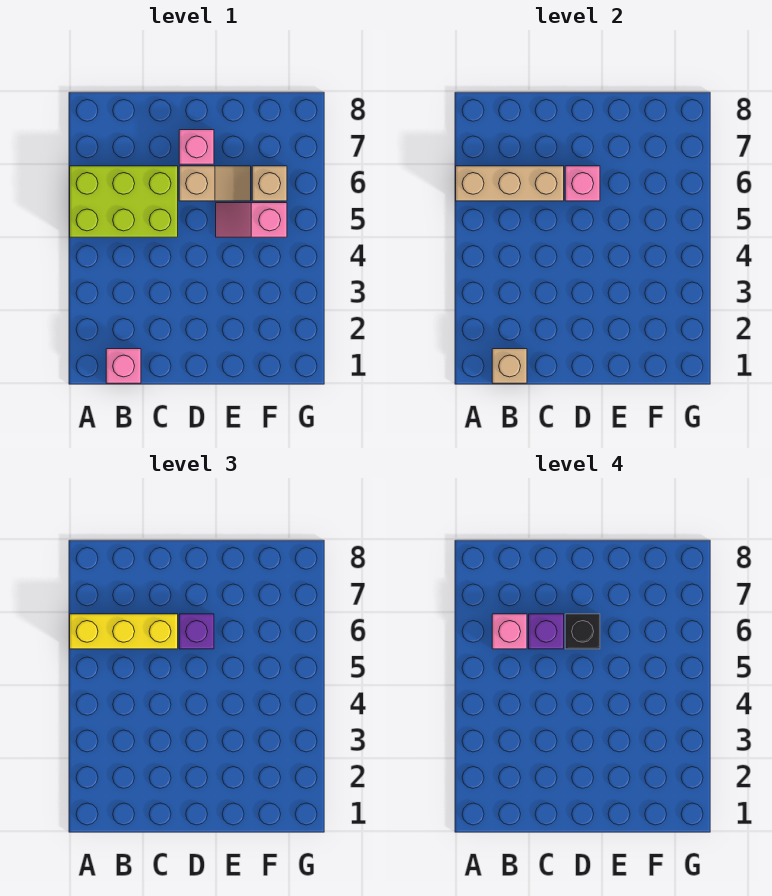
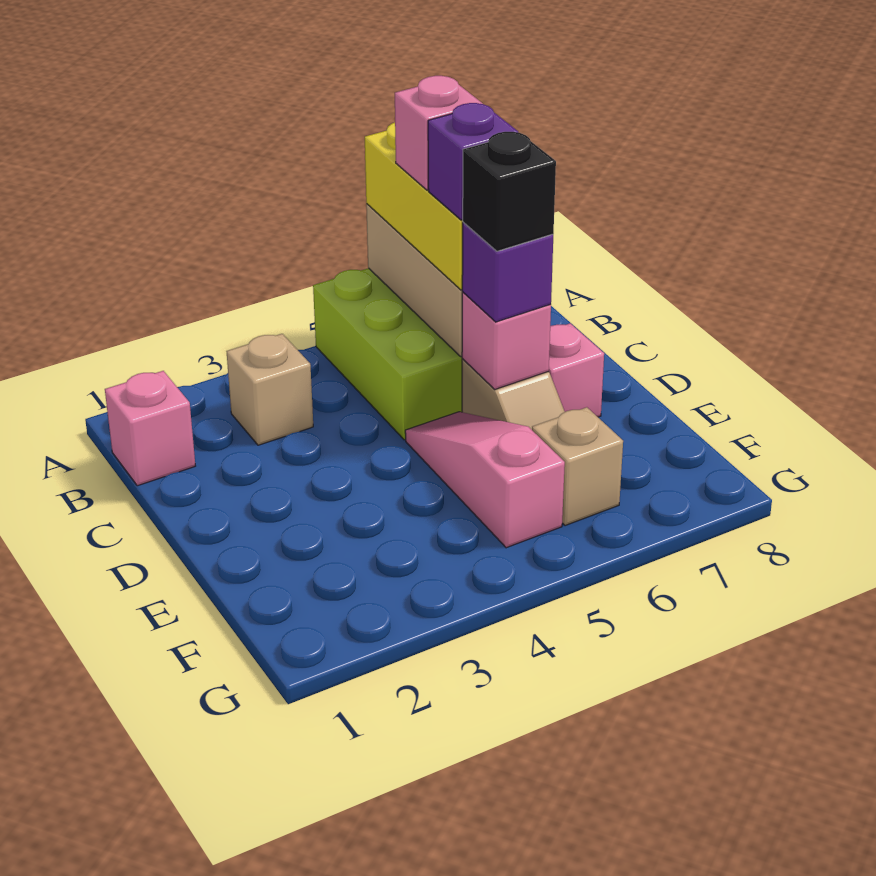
tan brick B1 level 2 -> tan brick B3 level 1
pink slope E5:F5 level 1 top F -> pink slope D5:F5 level 1 top F

